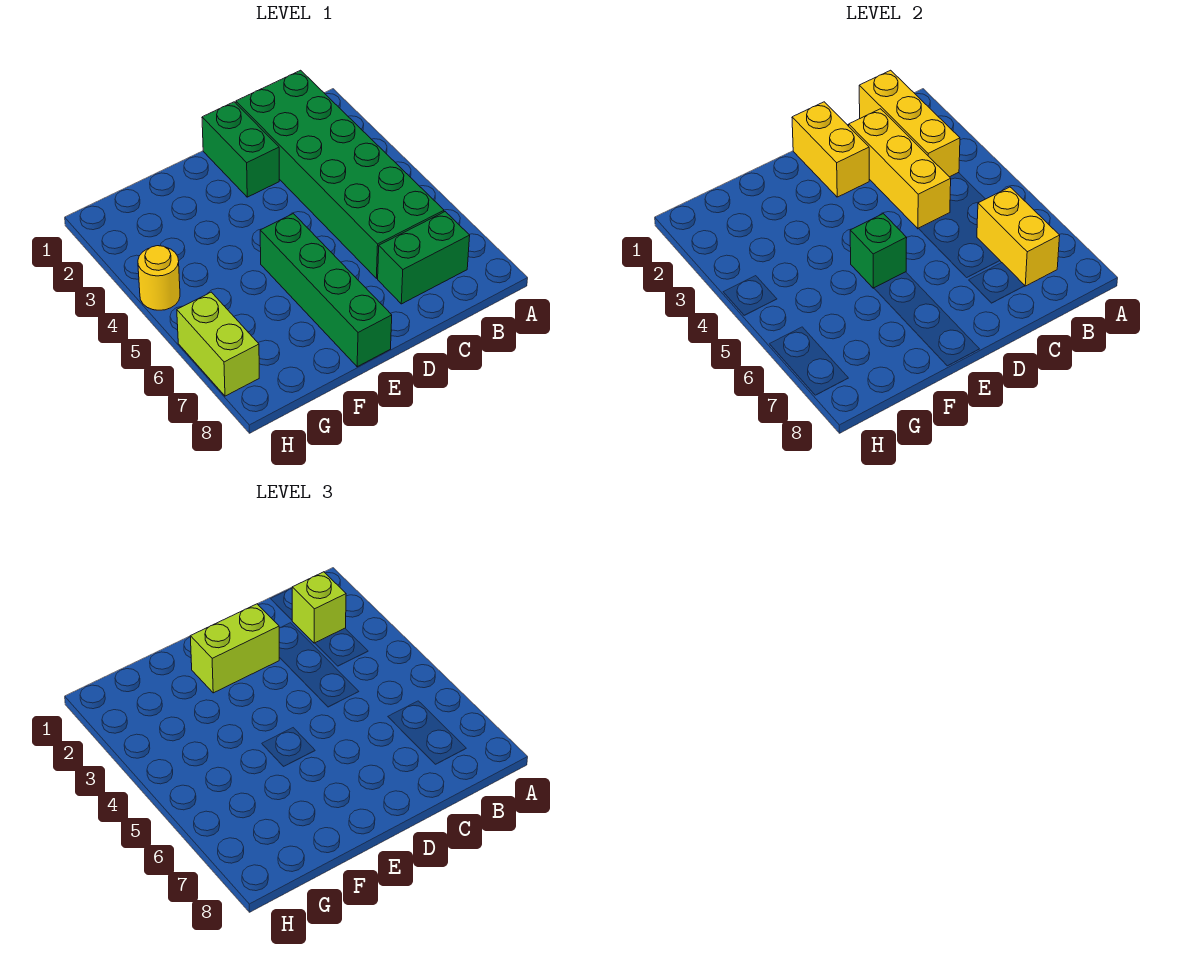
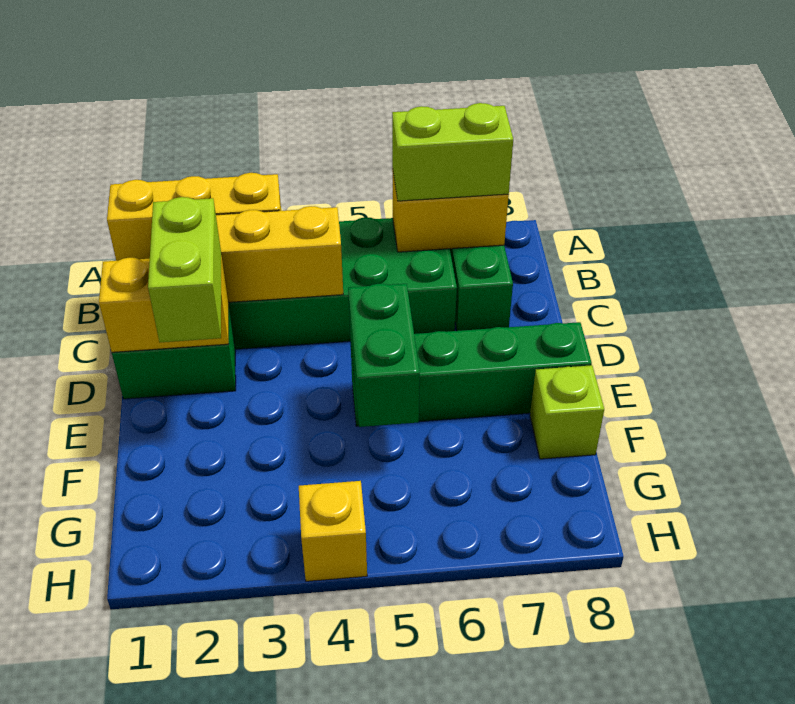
lime brick B2 level 3 -> lime brick F8 level 1
green brick E5 level 2 -> green brick E5:F5 level 2
yellow round brick H4 level 1 -> yellow brick H4 level 1
lime brick H6:H7 level 1 -> lime brick B6:B7 level 3

